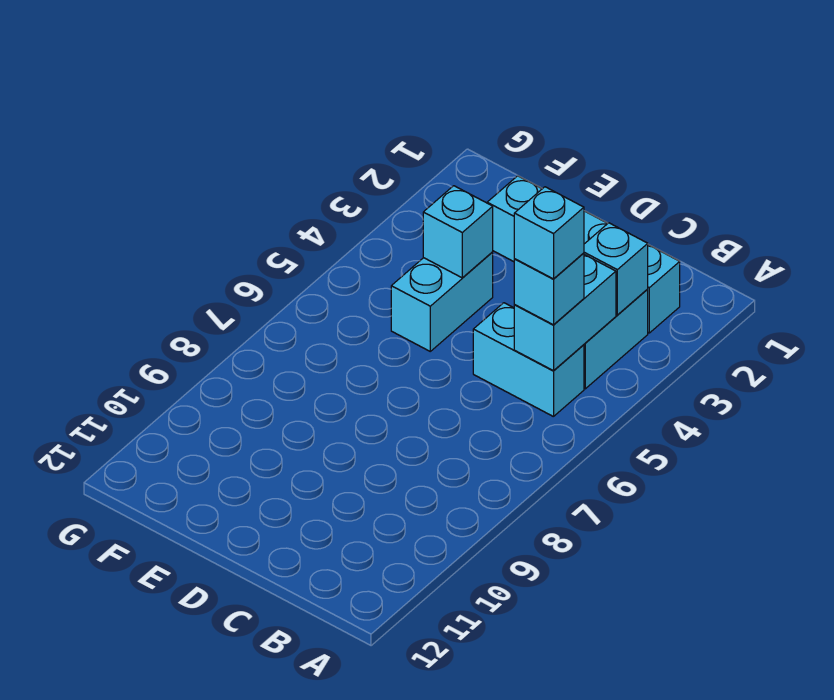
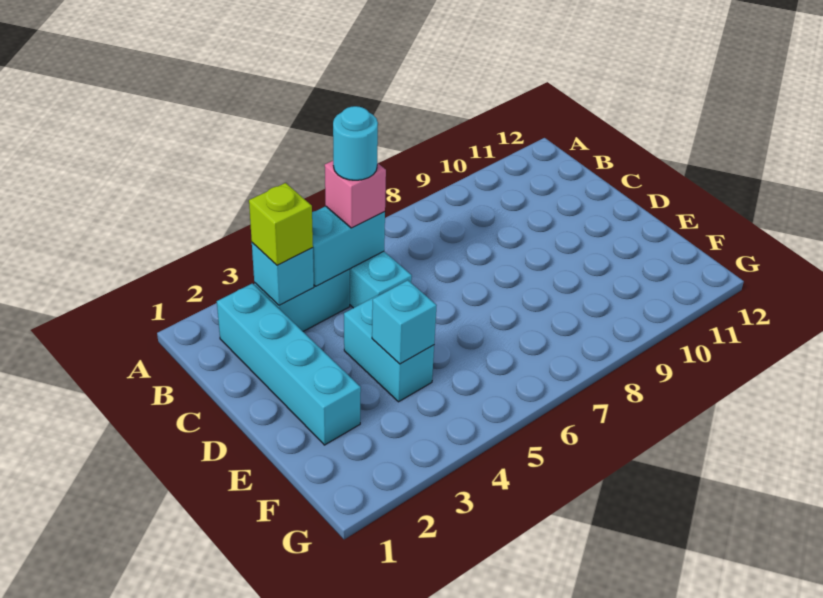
none -> lime brick B3 level 3
cyan brick B5 level 3 -> pink brick B5 level 3
cyan brick B5 level 4 -> cyan round brick B5 level 4
cyan brick E4:E5 level 1 -> cyan brick D4:E4 level 1

